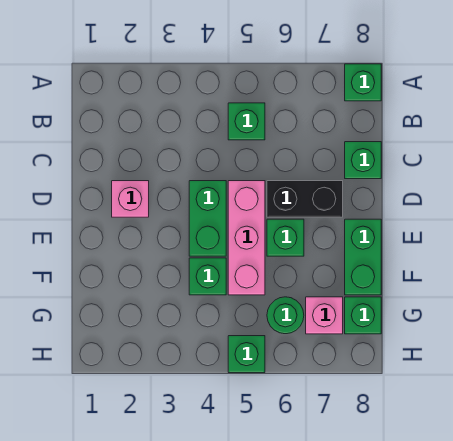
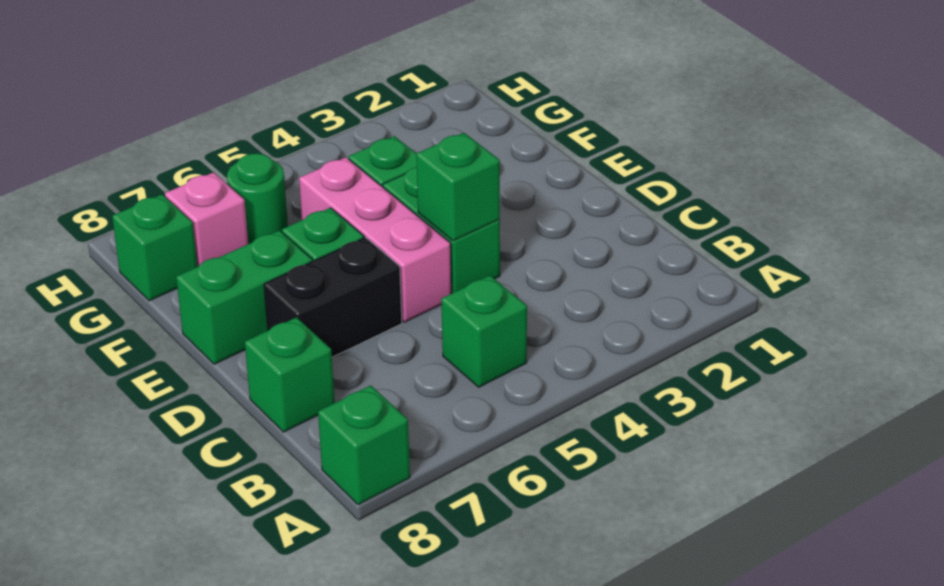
pink brick D2 level 1 -> none
green brick E8:F8 level 1 -> green brick E7:E8 level 1
green brick H5 level 1 -> green brick D4 level 2

